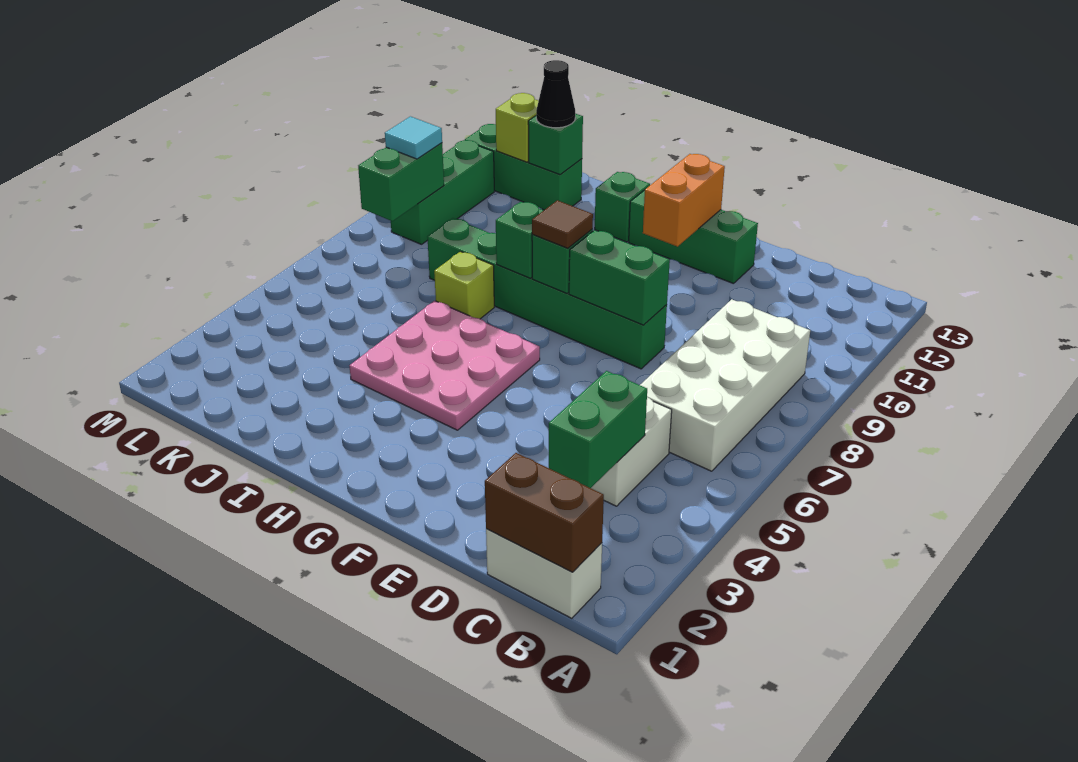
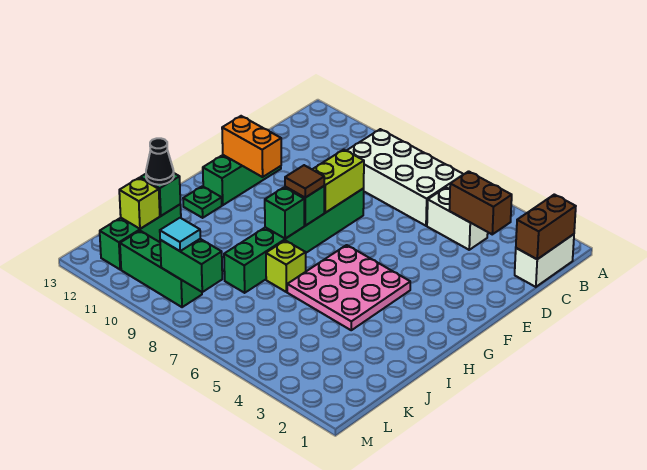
green brick C3:C4 level 2 -> brown brick C3:C4 level 2
green brick E8:F8 level 2 -> lime brick E8:F8 level 2
green brick H12 level 1 -> green plate H12 level 1

